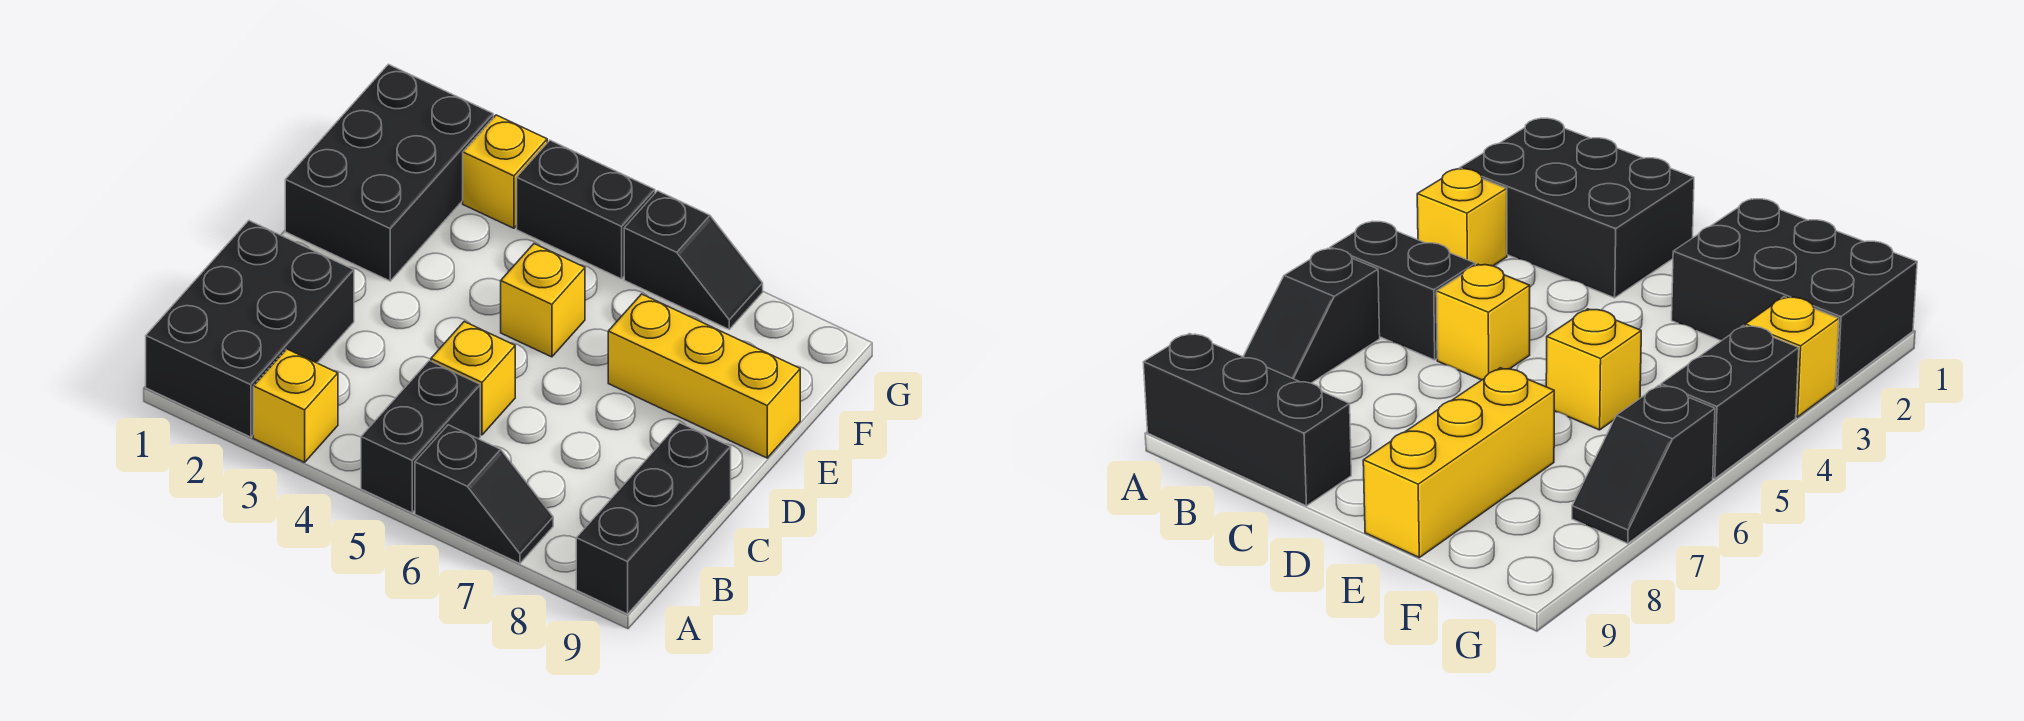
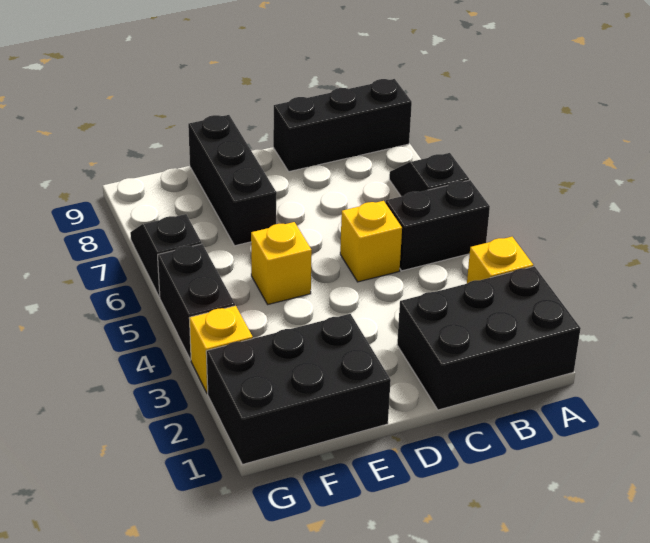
yellow brick E7:E9 level 1 -> black brick E7:E9 level 1

